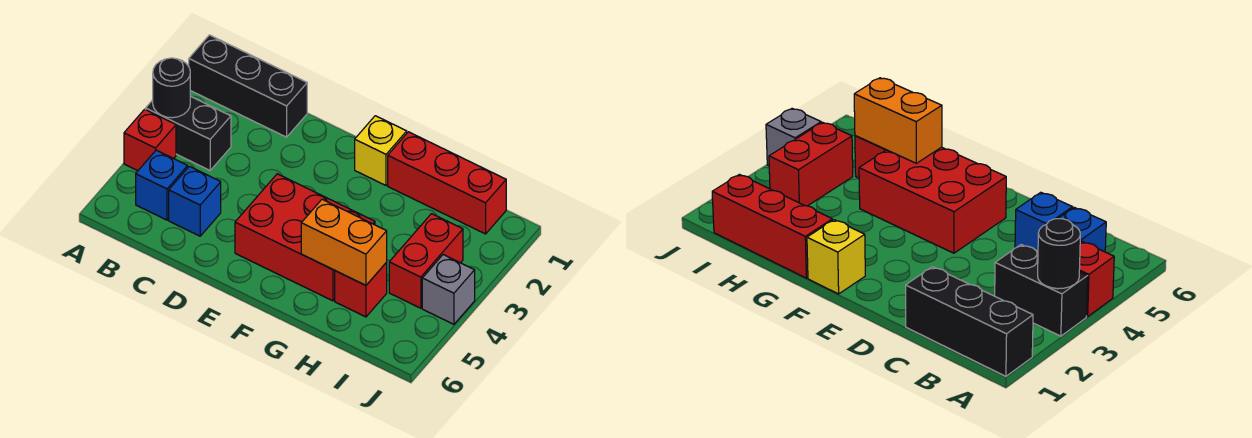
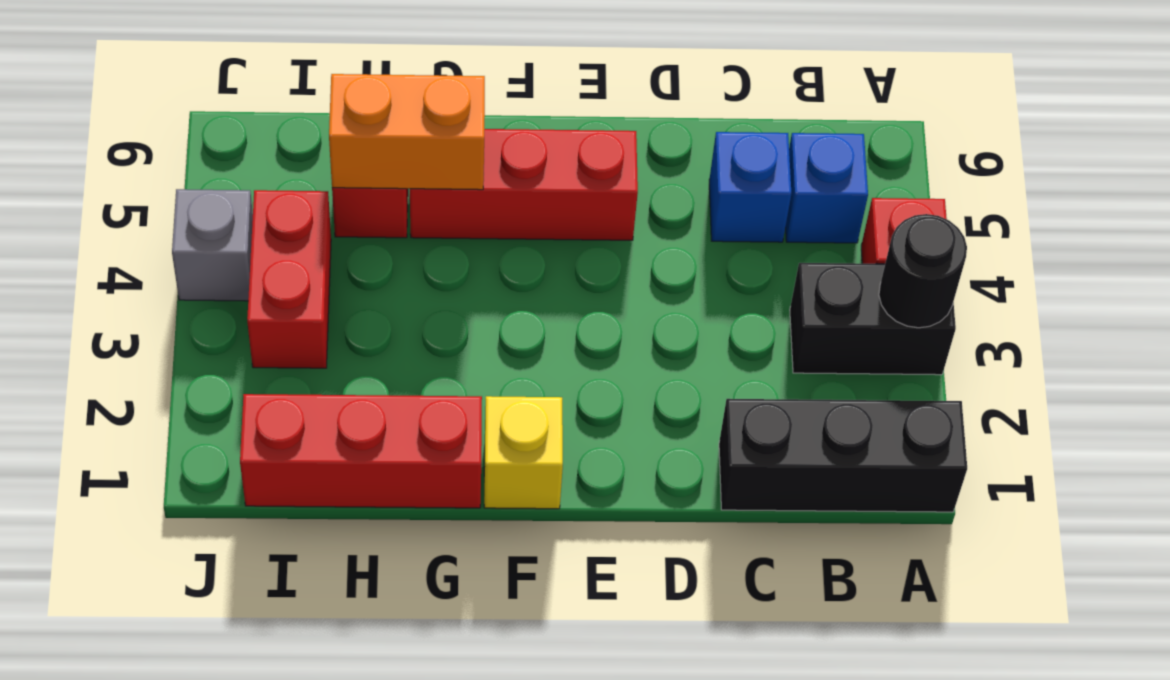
red brick E4:G5 level 1 -> red brick E5:G5 level 1

